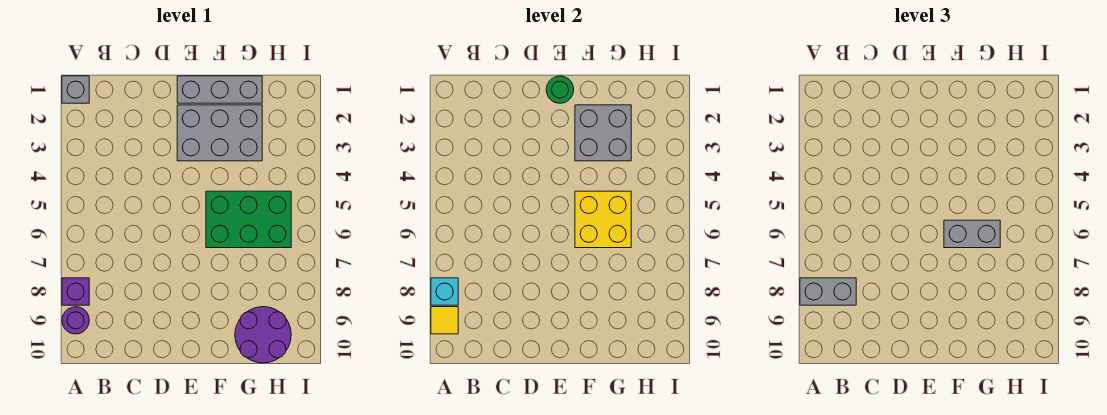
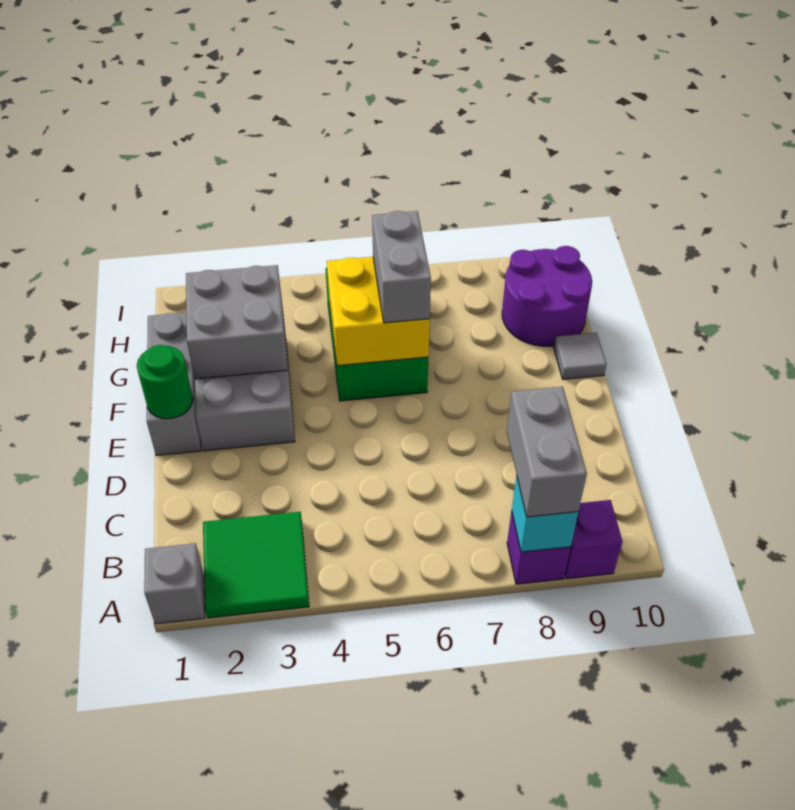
none -> green tile A2:B3 level 1
purple round brick A9 level 1 -> purple brick A9 level 1
yellow tile A9 level 2 -> none
none -> grey tile F10 level 1

